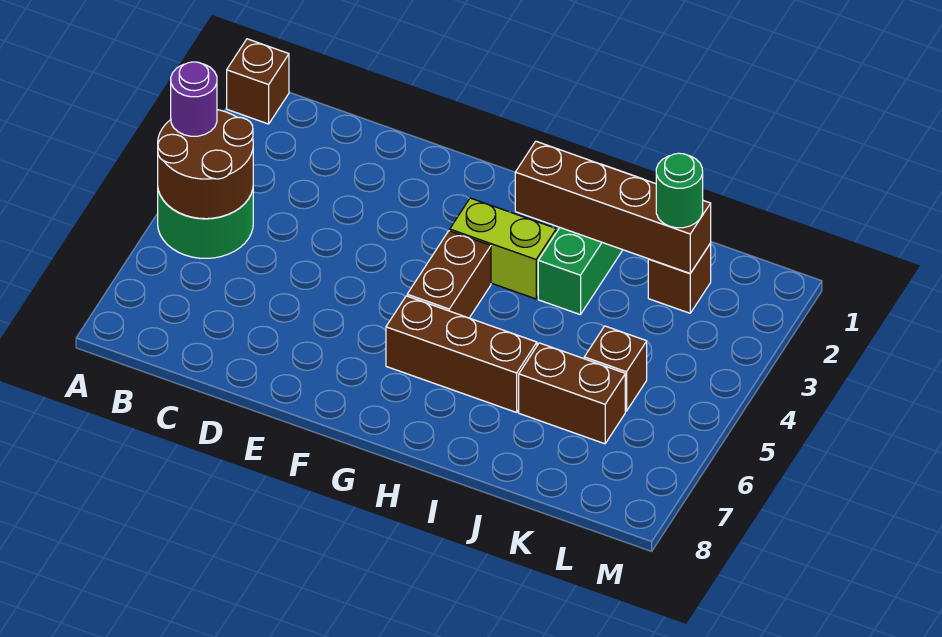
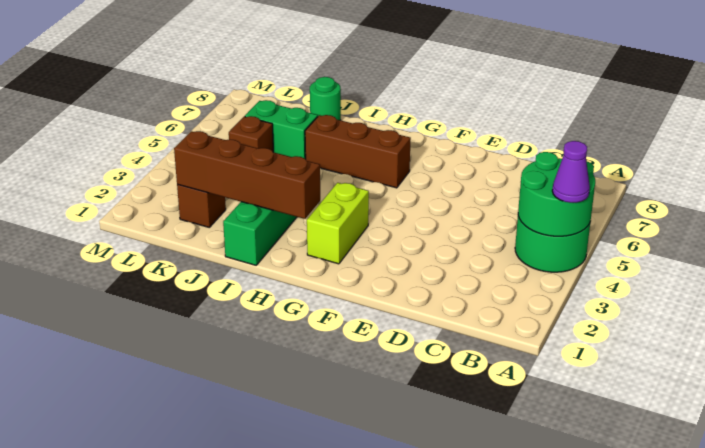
brown brick A1 level 1 -> none
brown round brick A4:B5 level 2 -> green round brick A4:B5 level 2
purple round brick A4 level 3 -> purple cone A4 level 3
lime brick G3:H3 level 1 -> lime brick G2:G3 level 1
brown brick G4:G5 level 1 -> none
brown brick J6:K6 level 1 -> green brick J6:K6 level 1
green round brick K2 level 3 -> green round brick J8 level 1

